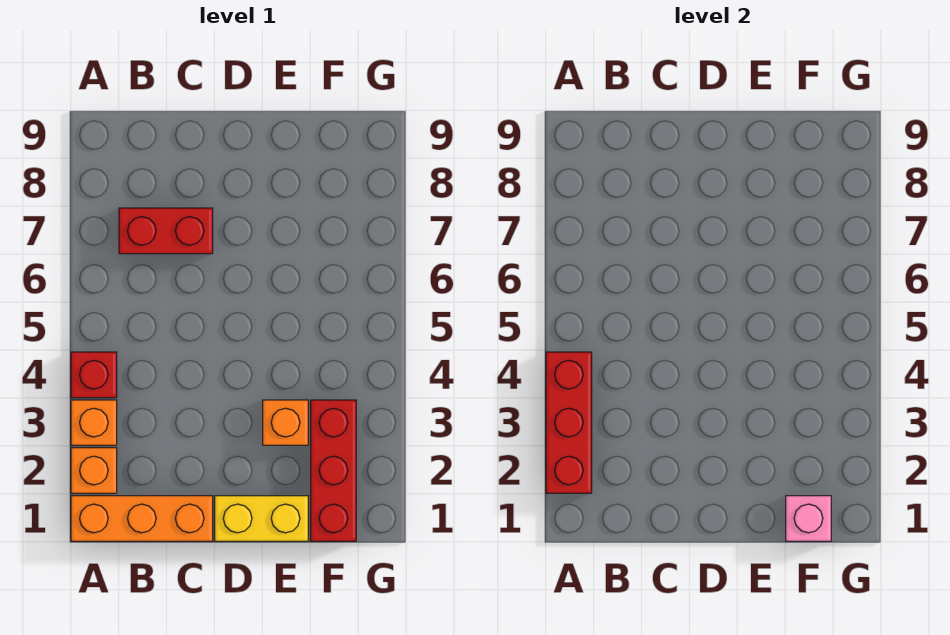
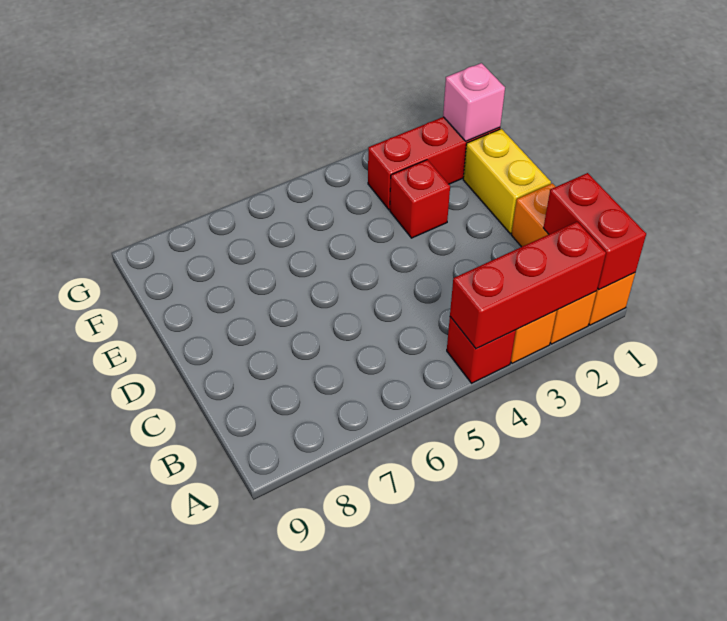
red brick B7:C7 level 1 -> red brick A1:B1 level 2
orange brick E3 level 1 -> red brick E3 level 1

